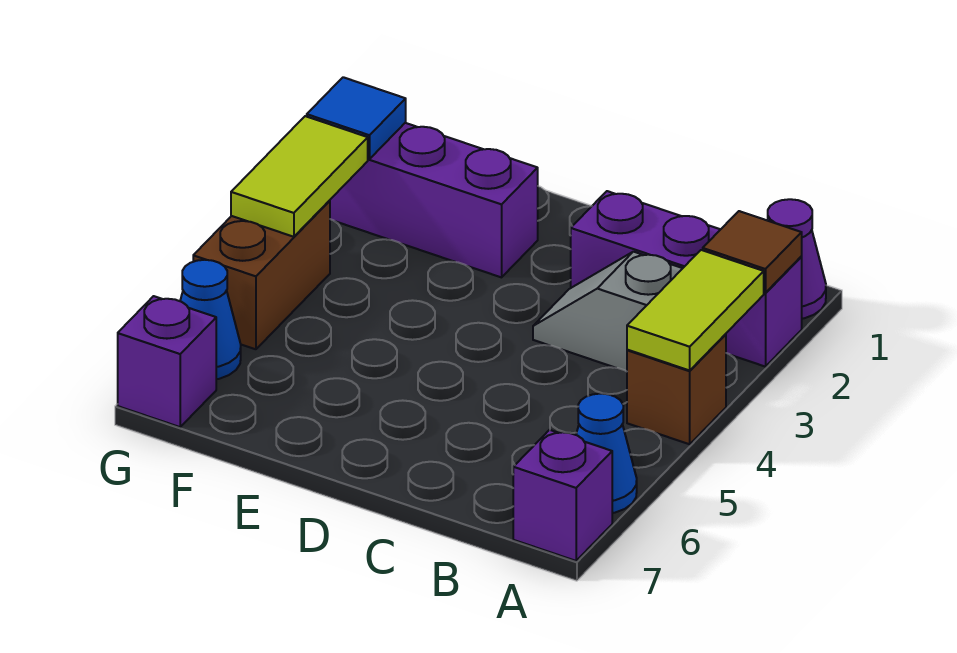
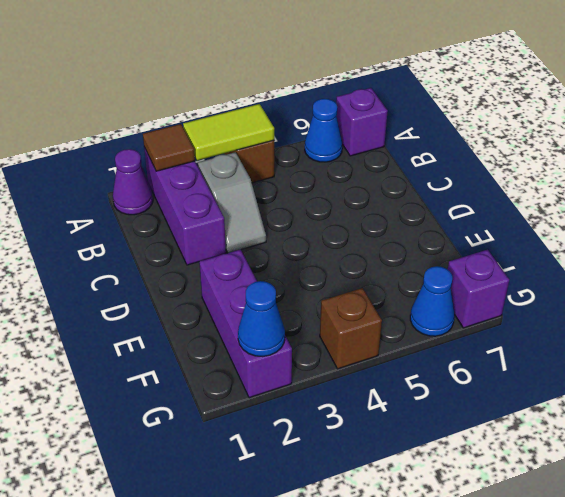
blue tile G2 level 2 -> blue cone G2 level 2
lime tile G3:G4 level 2 -> none
brown brick G4:G5 level 1 -> brown brick G4 level 1

